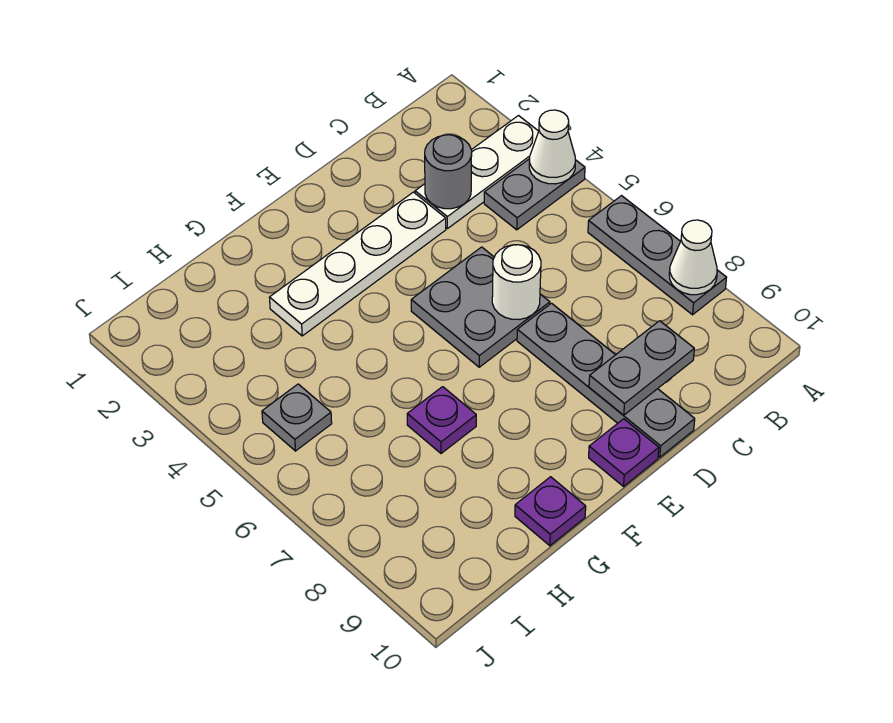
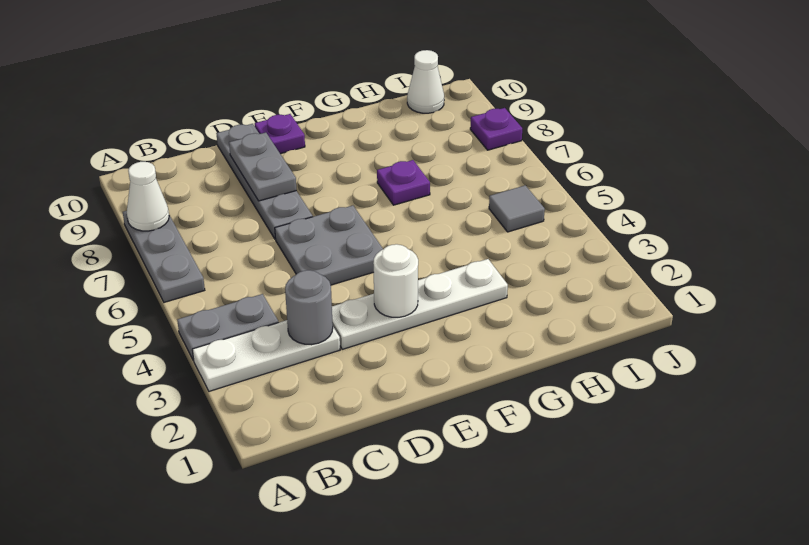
white cone A4 level 2 -> white cone I10 level 1
grey plate C9:D9 level 2 -> grey plate D8:D9 level 2
white round brick D6 level 2 -> white round brick E3 level 2
purple plate G10 level 1 -> purple plate J8 level 1
grey plate I5 level 1 -> grey tile I5 level 1

